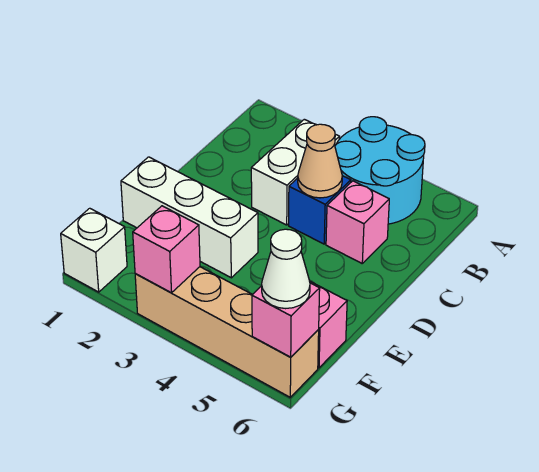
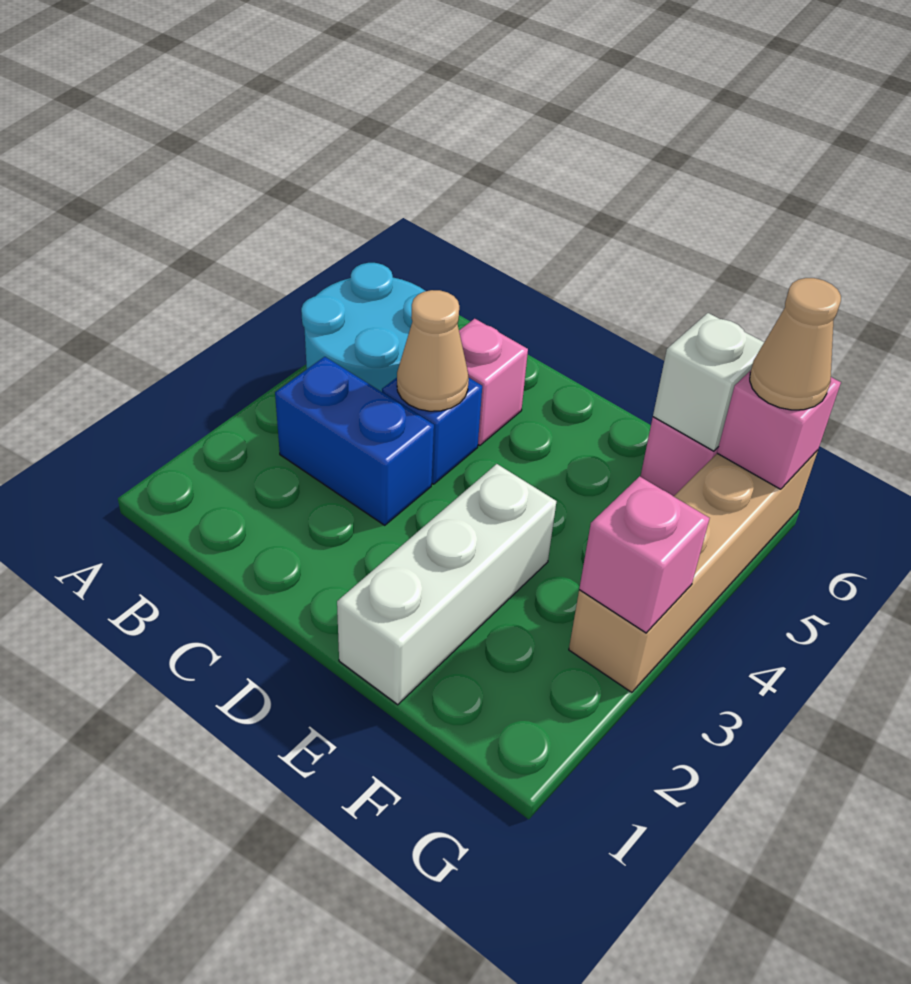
white brick B3:C3 level 1 -> blue brick B3:C3 level 1
white brick G1 level 1 -> white brick F6 level 2
white cone G6 level 3 -> tan cone G6 level 3

